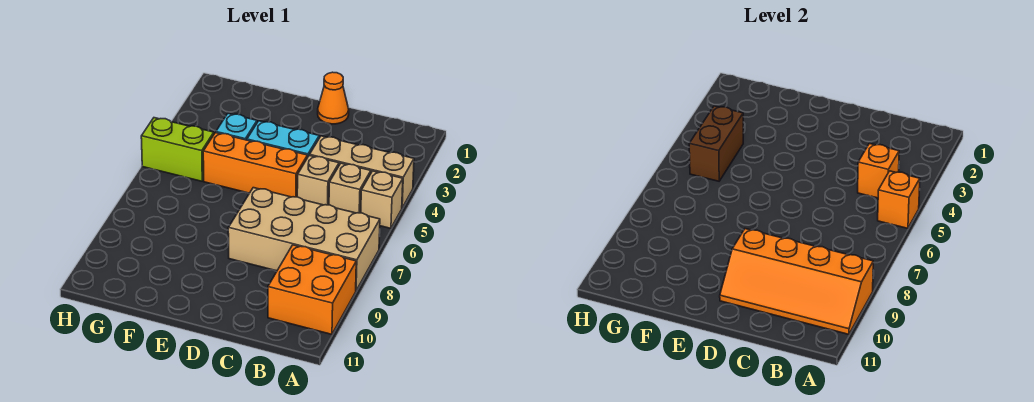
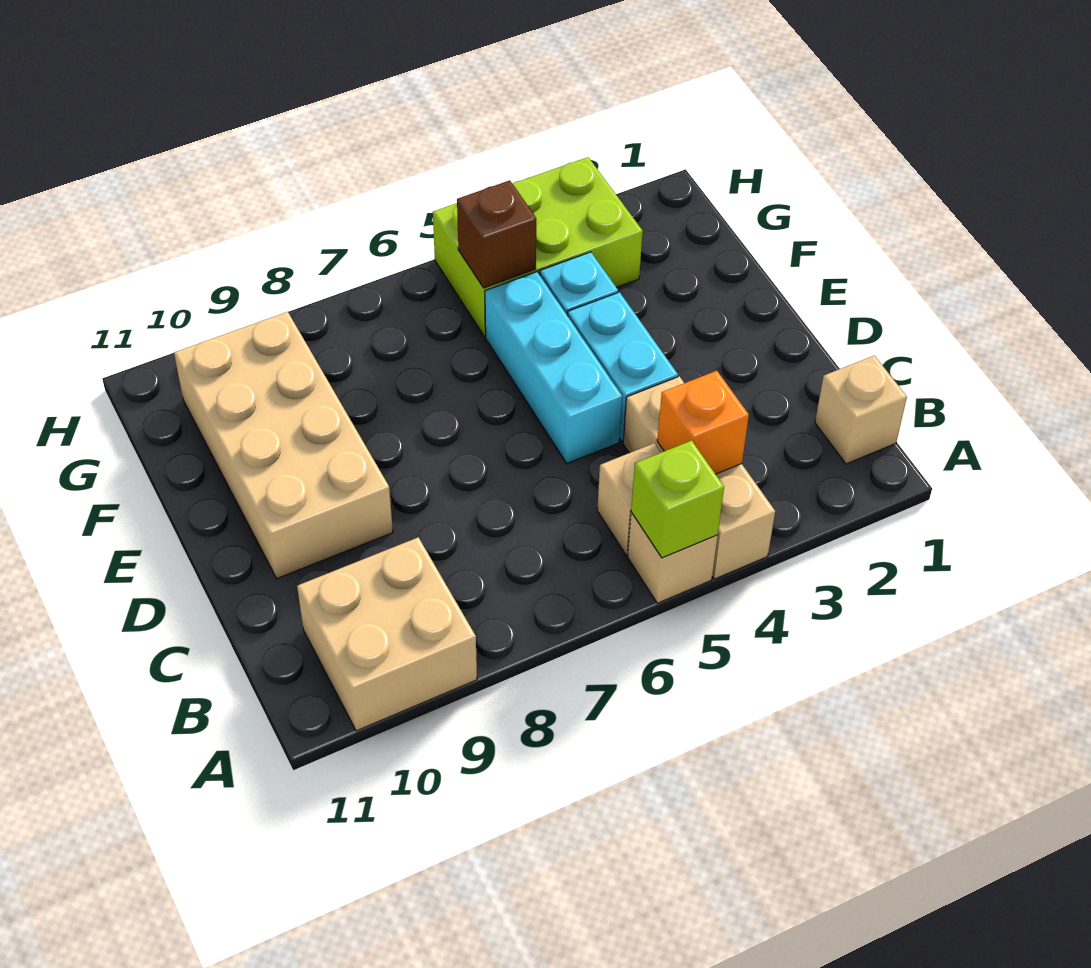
orange brick A5 level 2 -> lime brick A5 level 2
tan brick A7:D8 level 1 -> tan brick D9:G10 level 1
orange brick A9:B10 level 1 -> tan brick A9:B10 level 1
orange slope A9:D10 level 2 top 9 -> none
tan brick C5 level 1 -> tan brick B1 level 1
orange cone D1 level 1 -> none
orange brick D5:F5 level 1 -> cyan brick D5:F5 level 1
brown brick G4:G5 level 2 -> brown brick G5 level 2
lime brick G5:H5 level 1 -> lime brick G3:H5 level 1

